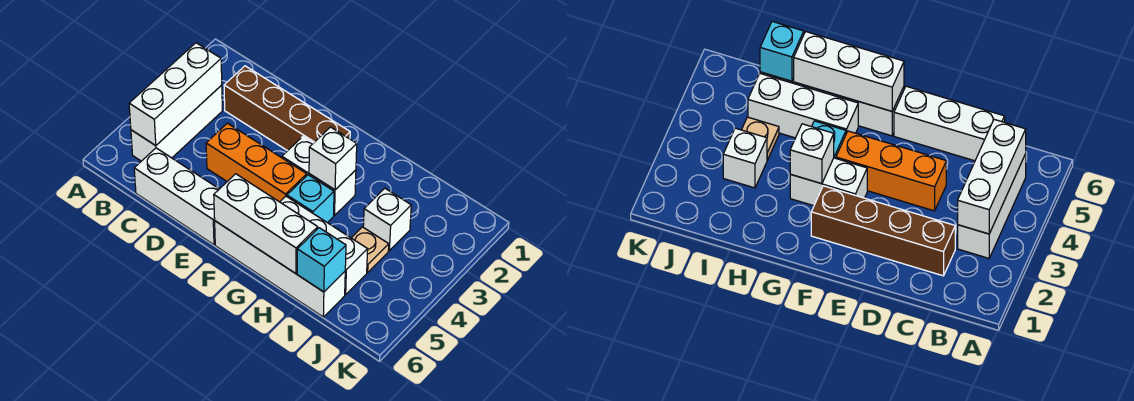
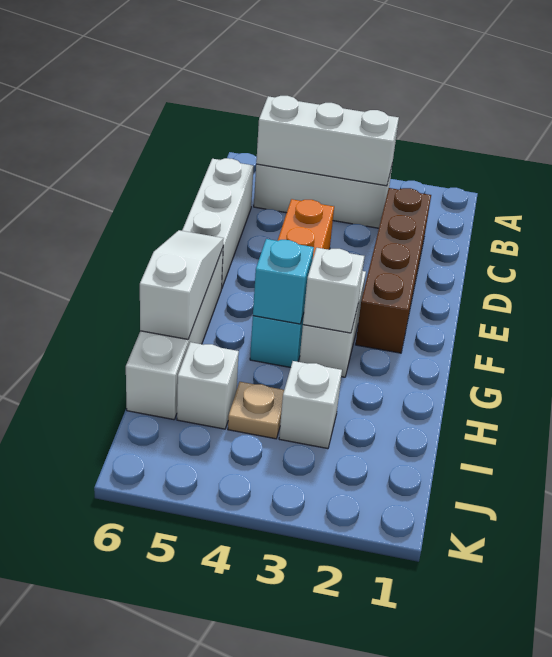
white brick F6:H6 level 2 -> white slope F6:H6 level 2 top H
white brick G5:I5 level 1 -> white brick I5 level 1
cyan brick I6 level 2 -> cyan brick G4 level 2

